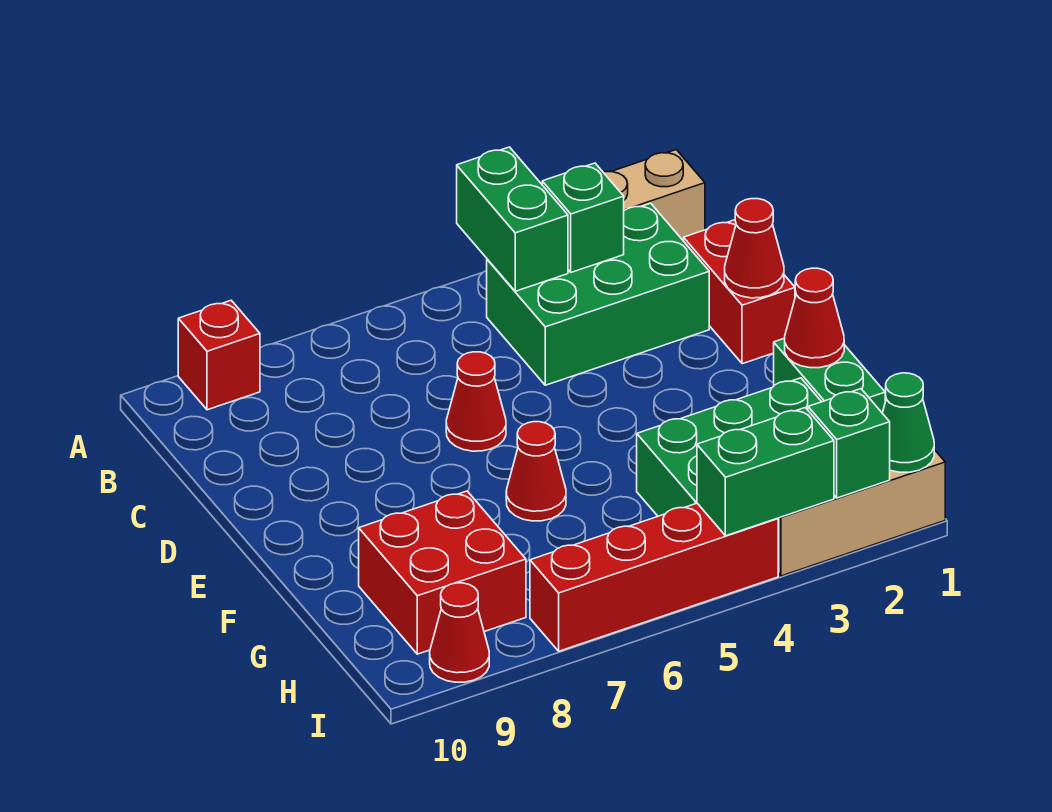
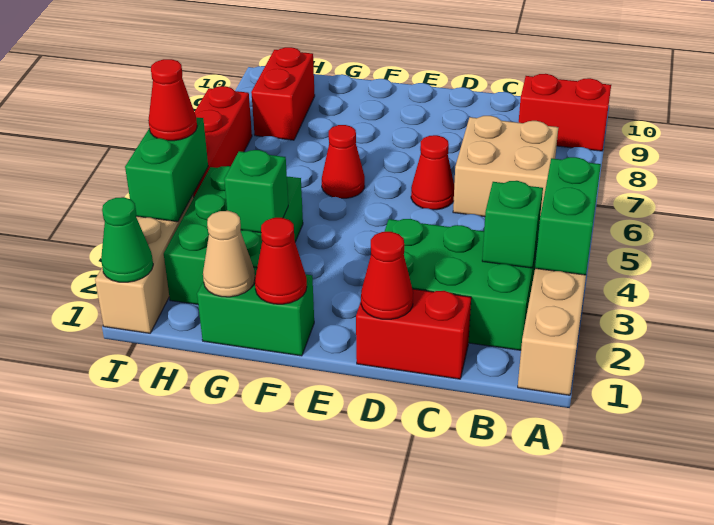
green brick A4:B4 level 2 -> green brick A3:A4 level 2
red brick A9 level 1 -> red brick A9:B9 level 1
green brick B2:C4 level 1 -> green brick B2:D3 level 1
none -> tan brick B6:C7 level 1
none -> tan cone G1 level 2
red brick G8:H9 level 1 -> red brick H8:H9 level 1
green brick I2 level 2 -> green brick G3 level 2
red cone I9 level 1 -> red cone I4 level 3

